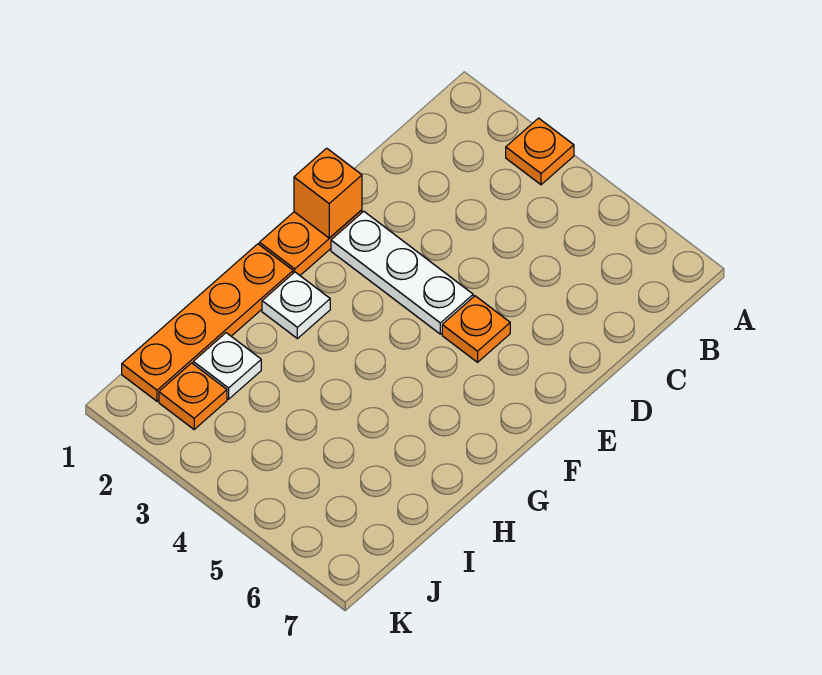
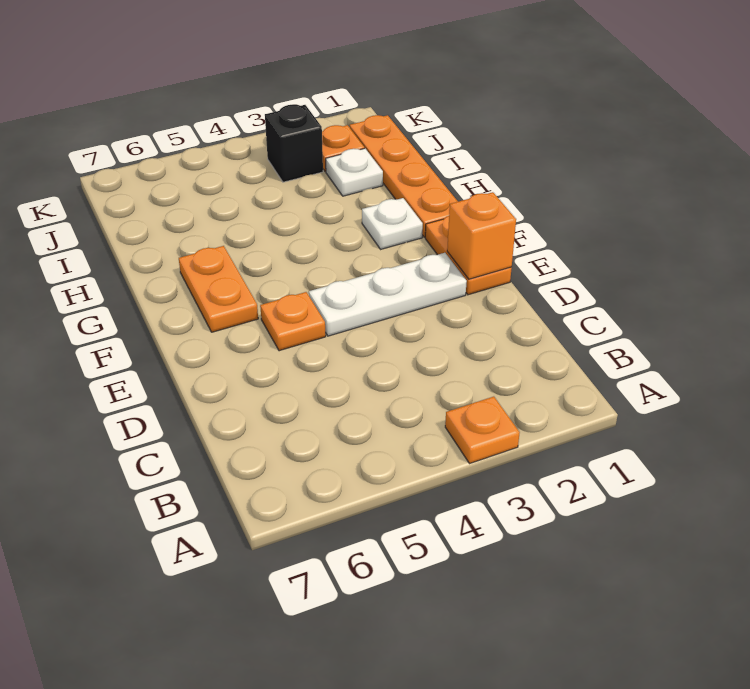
none -> orange plate F6:G6 level 1
none -> black brick J3 level 1

